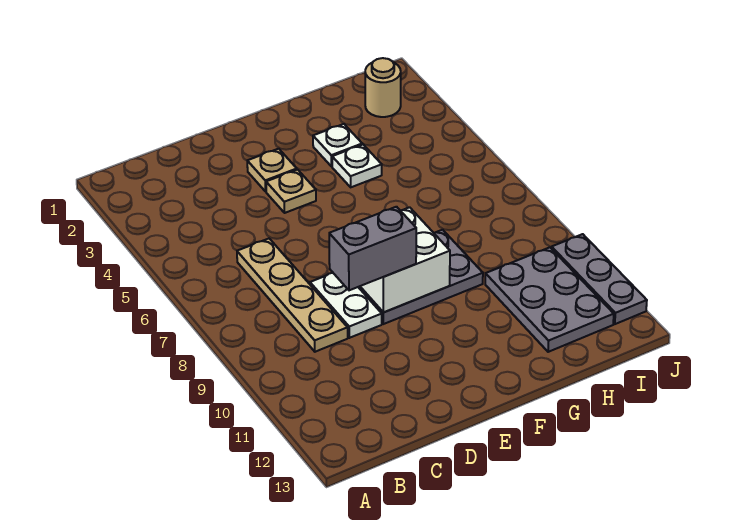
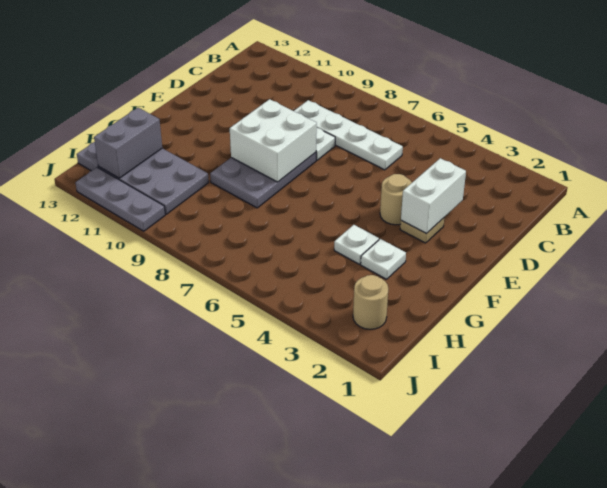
tan plate C6:C9 level 1 -> white plate C6:C9 level 1
none -> white brick D3:E3 level 2
grey brick D9:E9 level 3 -> grey brick H12:I12 level 2
tan plate E4 level 1 -> tan round brick E4 level 1
grey plate H10:I12 level 1 -> grey plate H10:I13 level 1

